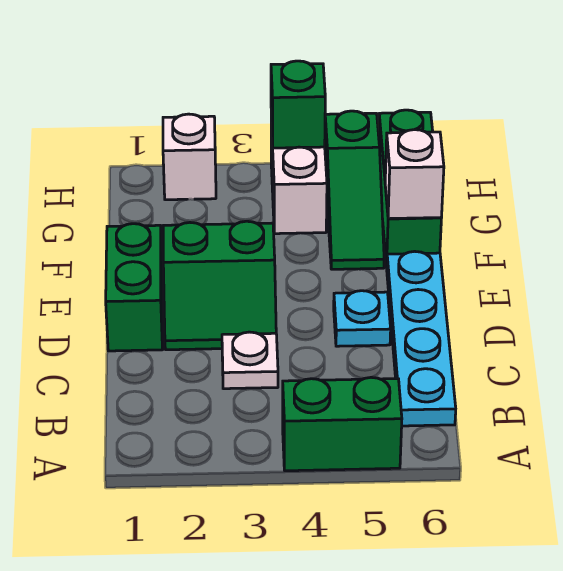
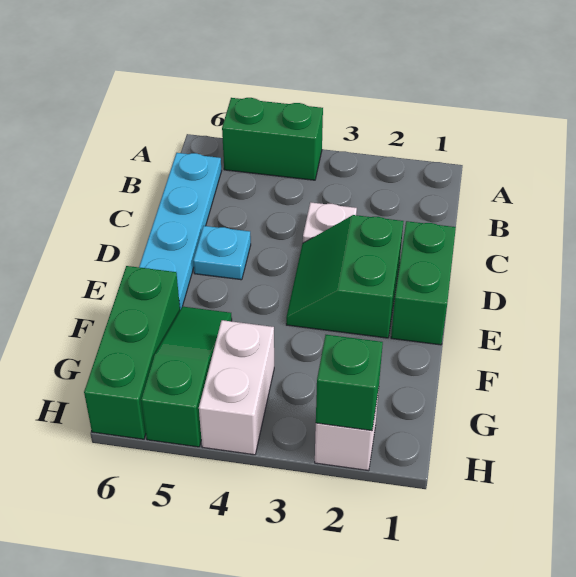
green slope D2:E3 level 1 top E -> green slope D2:E3 level 1 top 2
white brick F6 level 2 -> none
green brick H4 level 2 -> green brick H2 level 2

